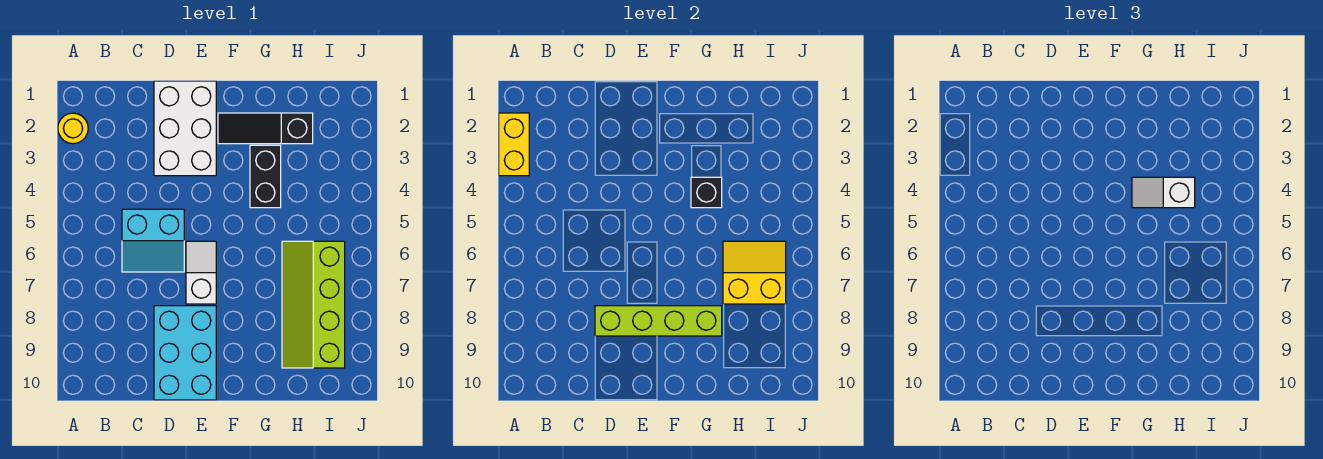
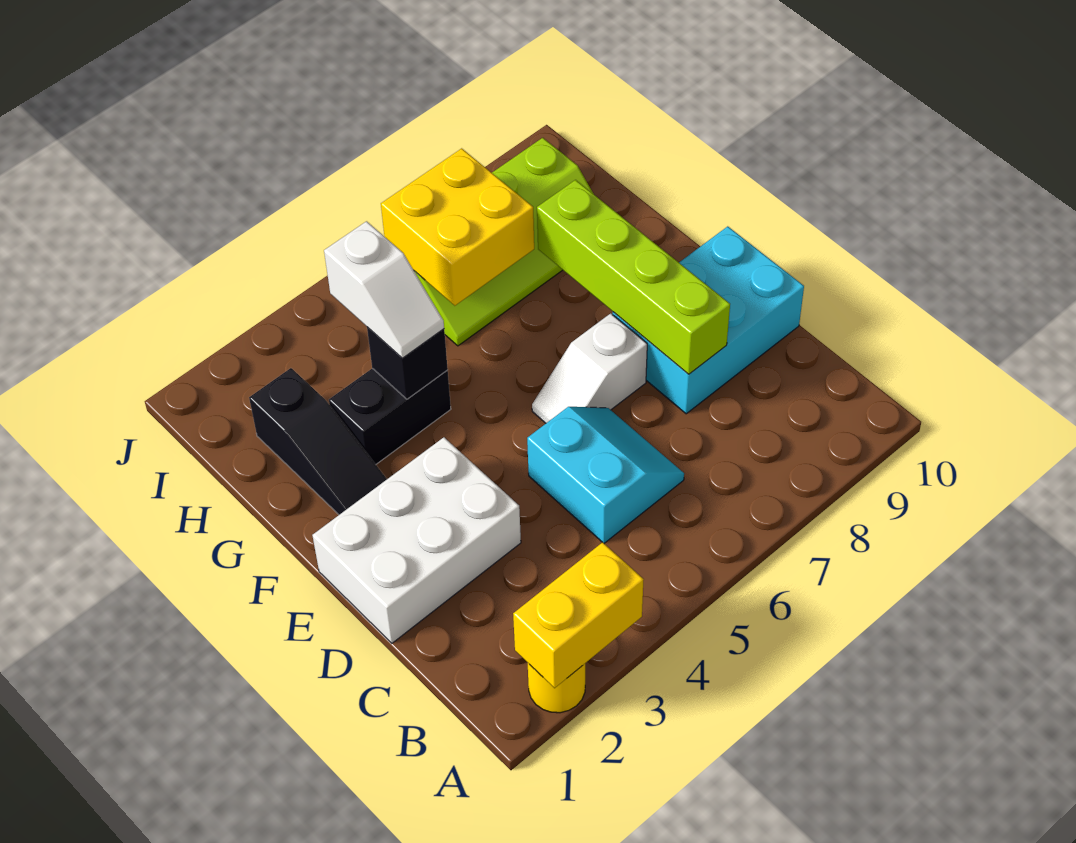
yellow slope H6:I7 level 2 top 7 -> yellow brick H6:I7 level 2

